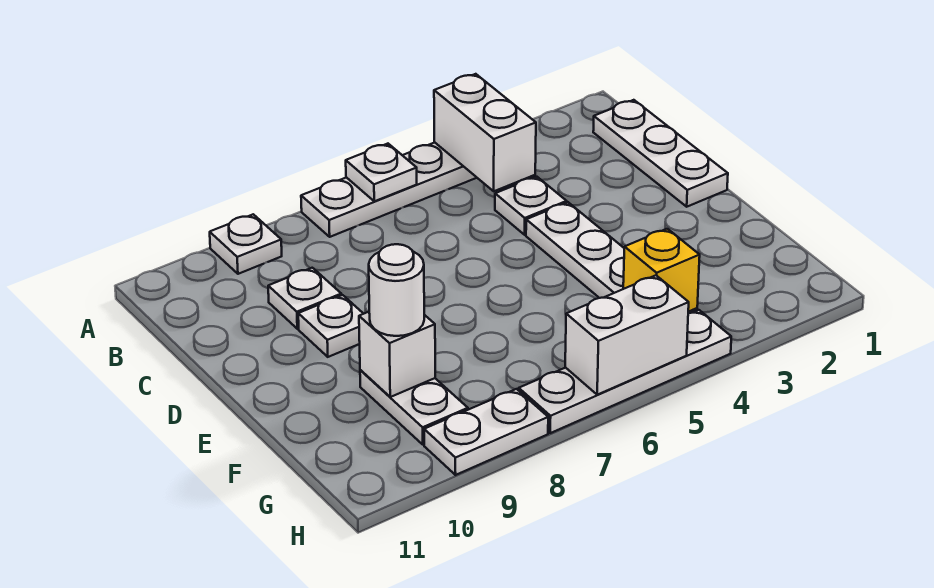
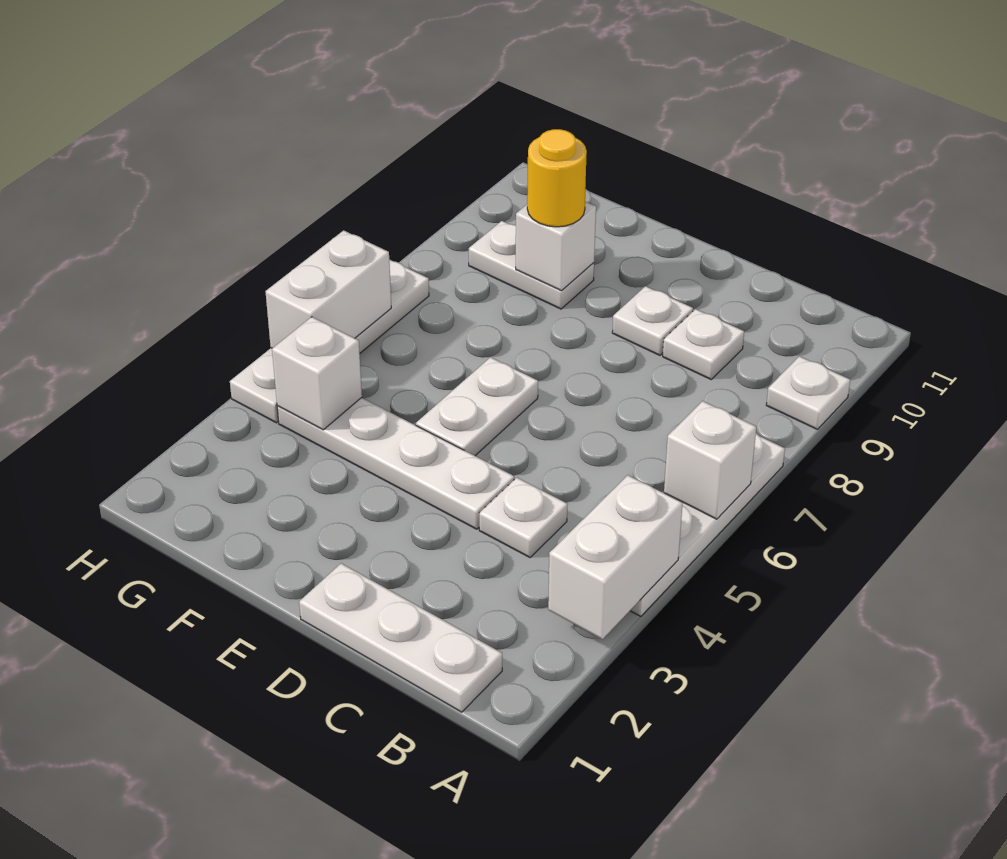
white brick A4:B4 level 2 -> white brick A3:A4 level 2
white plate A6 level 2 -> white brick A6 level 2
white round brick F9 level 3 -> yellow round brick F9 level 3
yellow brick G4 level 2 -> white brick G4 level 2
white plate H8:H9 level 1 -> white plate E5:E6 level 1

